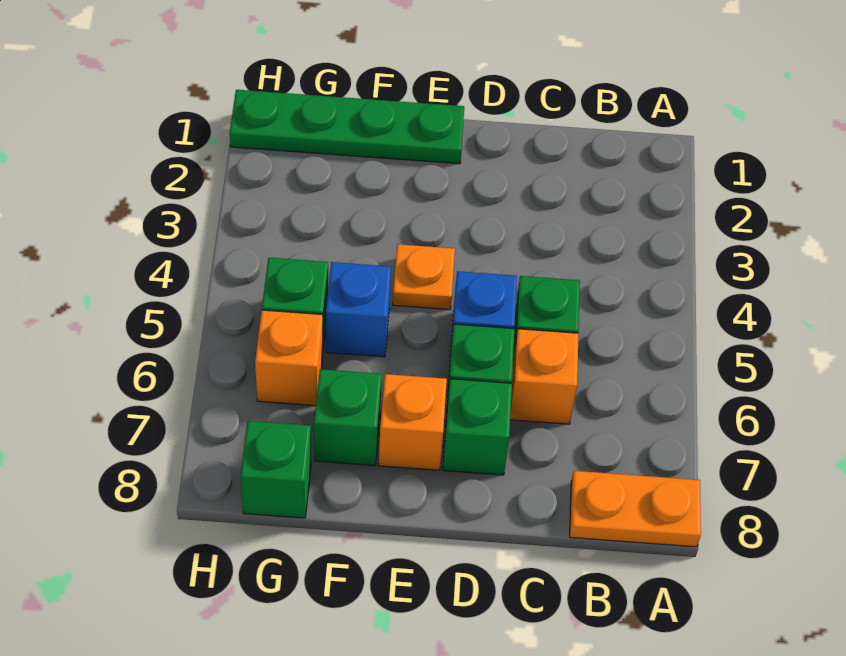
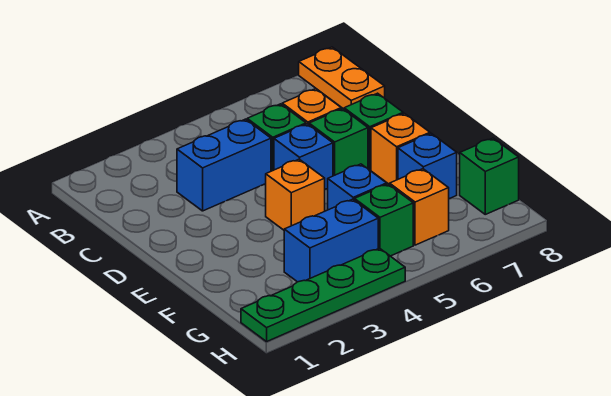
none -> blue brick C3:C4 level 1
green plate E1:H1 level 1 -> green plate H1:H4 level 1
orange plate E4 level 1 -> orange brick E4 level 1
green brick F7 level 1 -> blue brick F7 level 1
none -> blue brick G3:G4 level 1

